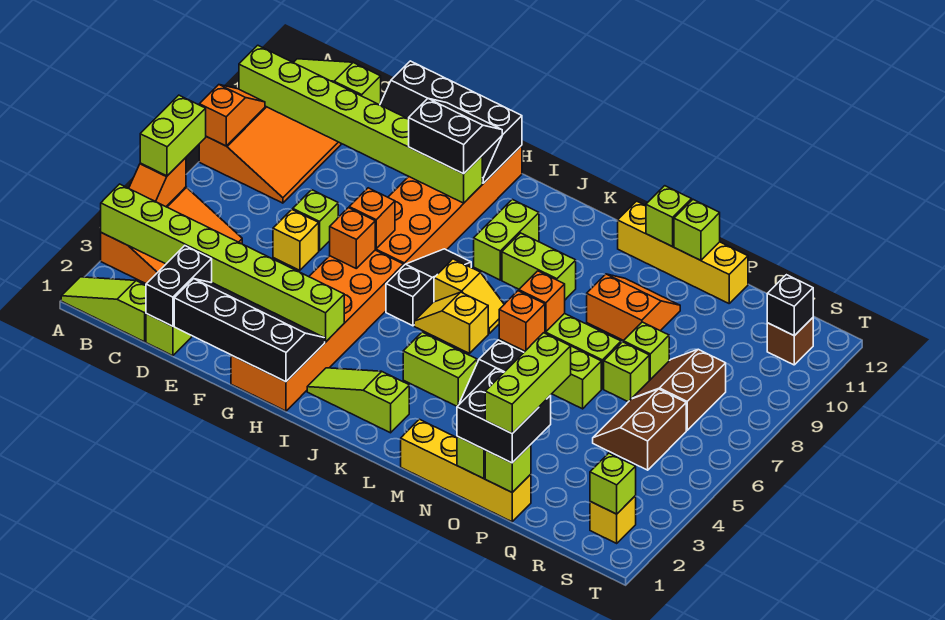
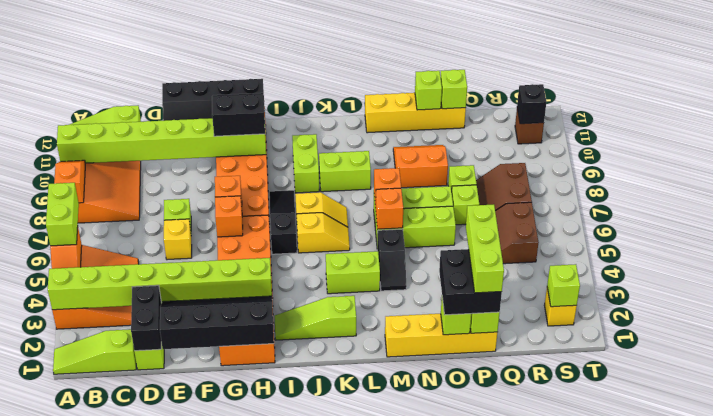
yellow slope J6:K6 level 1 top K -> yellow slope J6:K6 level 1 top J
lime brick N12 level 2 -> lime brick P12 level 2

